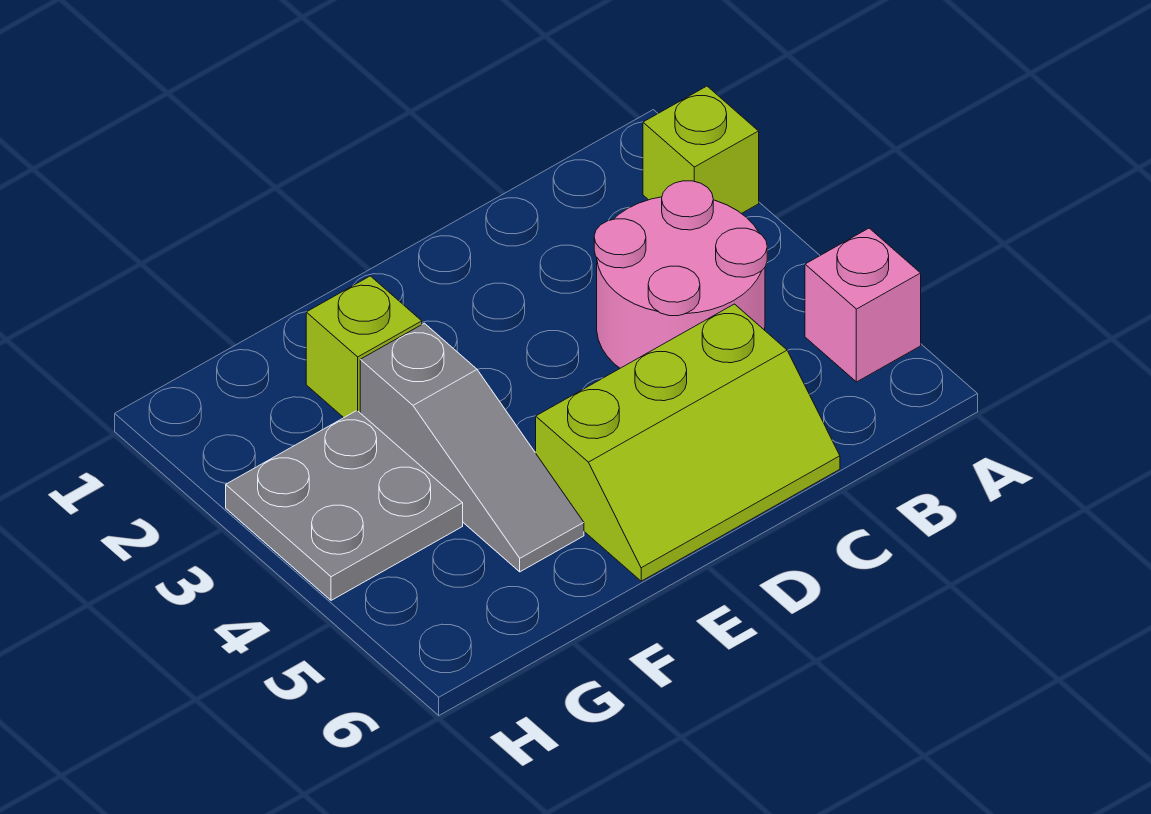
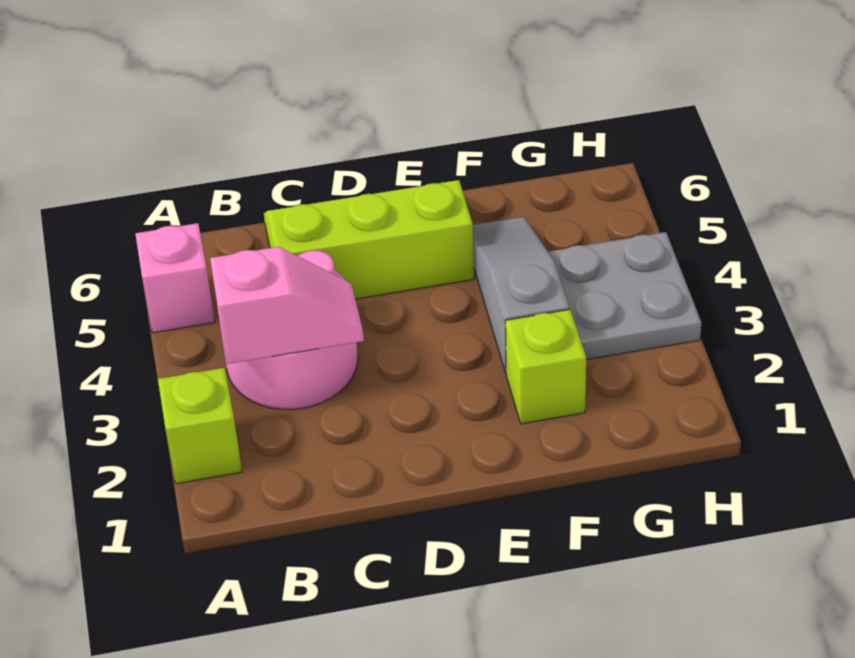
none -> pink slope B3:C3 level 2 top B

